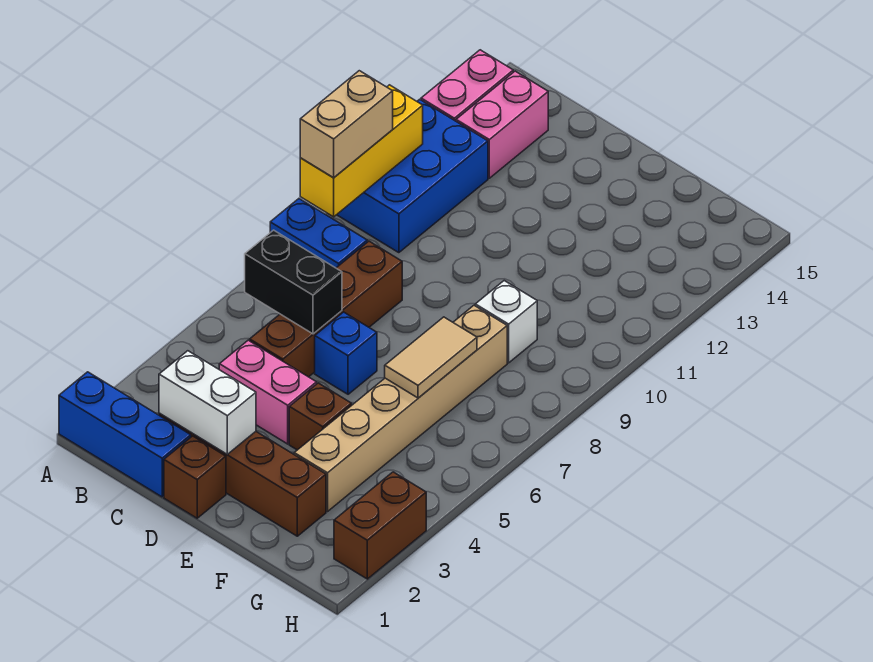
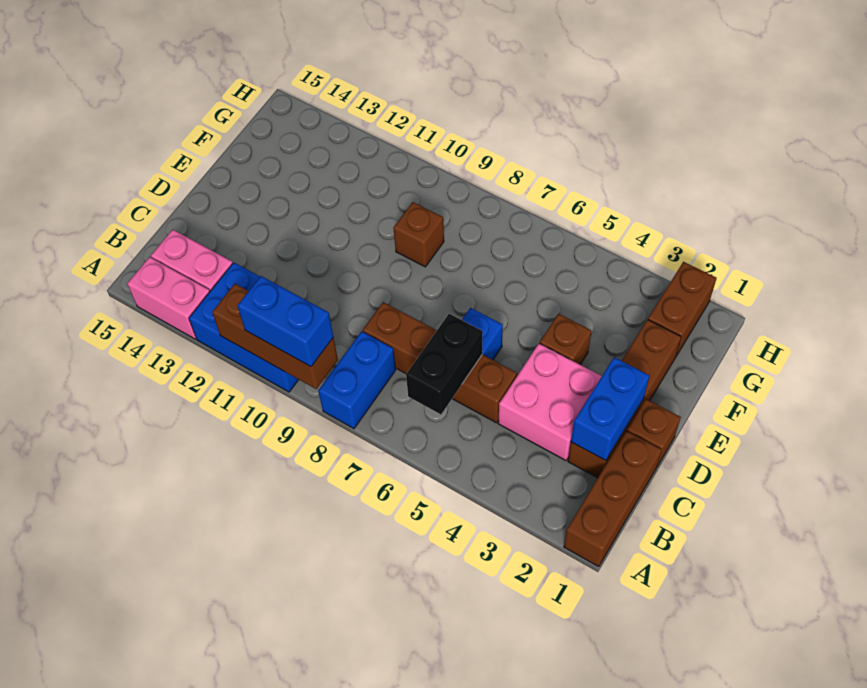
blue brick A1:C1 level 1 -> brown brick A1:C1 level 1
yellow brick A9:A11 level 2 -> brown brick A9:A11 level 2
tan brick A9:A10 level 3 -> blue brick A9:A10 level 3
white brick C2:D2 level 2 -> blue brick C2:D2 level 2
pink brick C4:D4 level 1 -> pink brick C3:D4 level 1
tan brick F3:F8 level 1 -> none
tan tile F6:F7 level 2 -> none
white brick F9 level 1 -> brown brick F9 level 1
brown brick H2:H3 level 1 -> brown brick G2:H2 level 1

